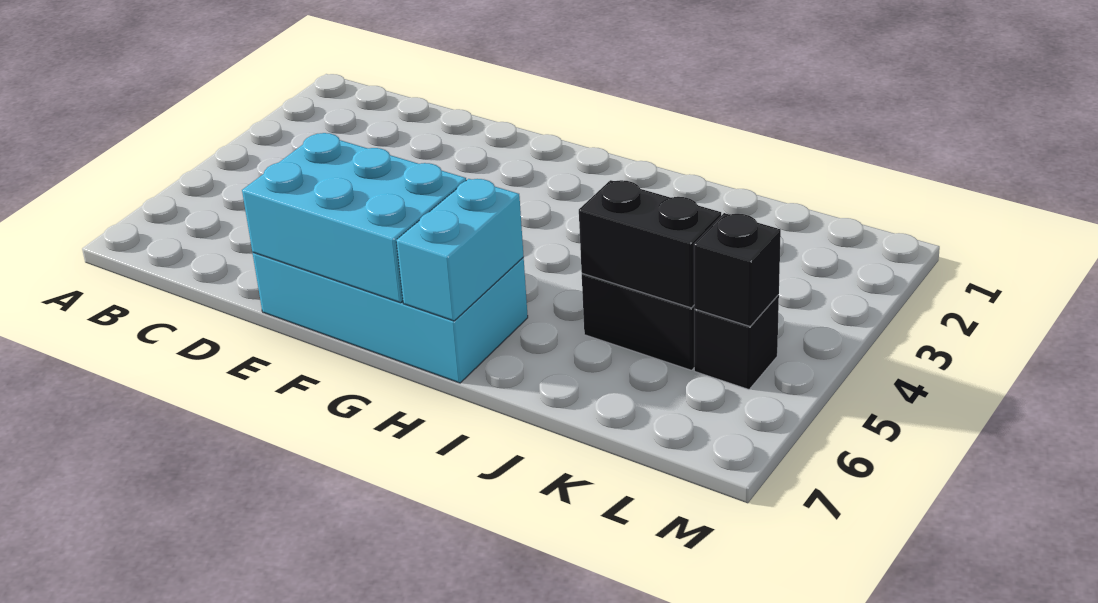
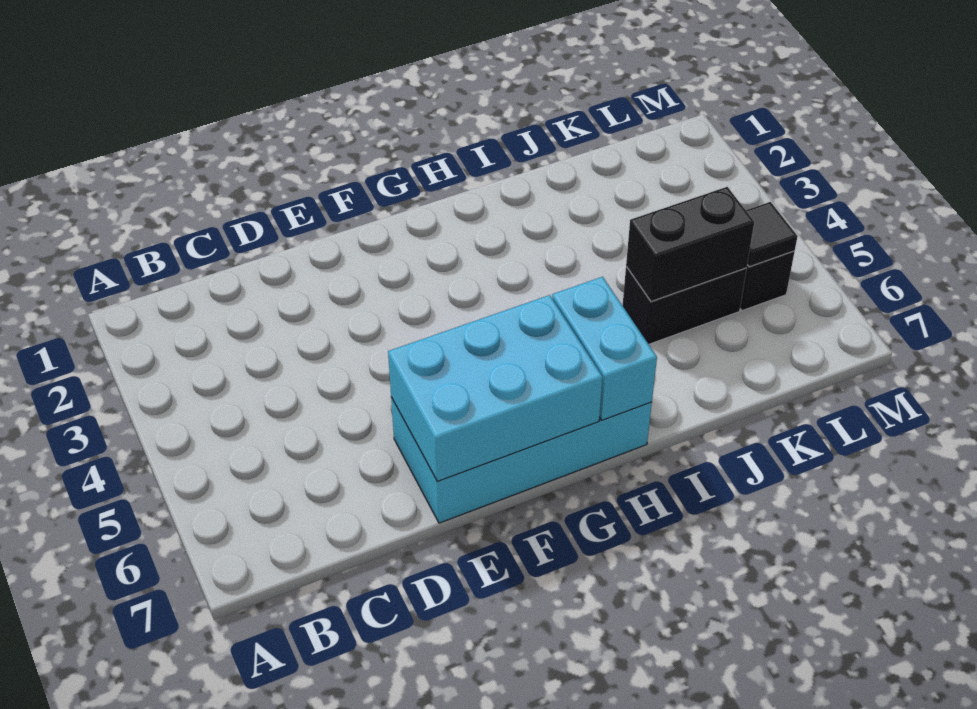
black brick L5 level 2 -> black tile L5 level 2

